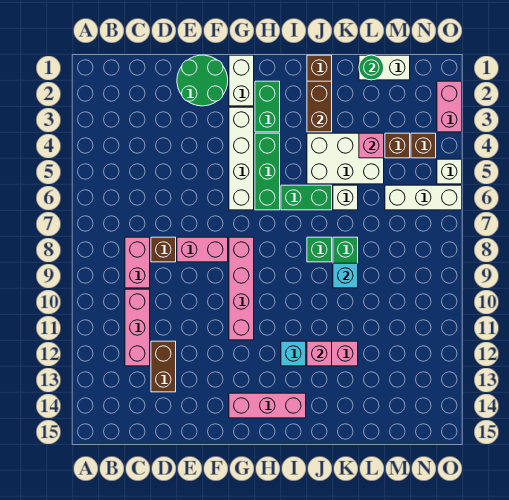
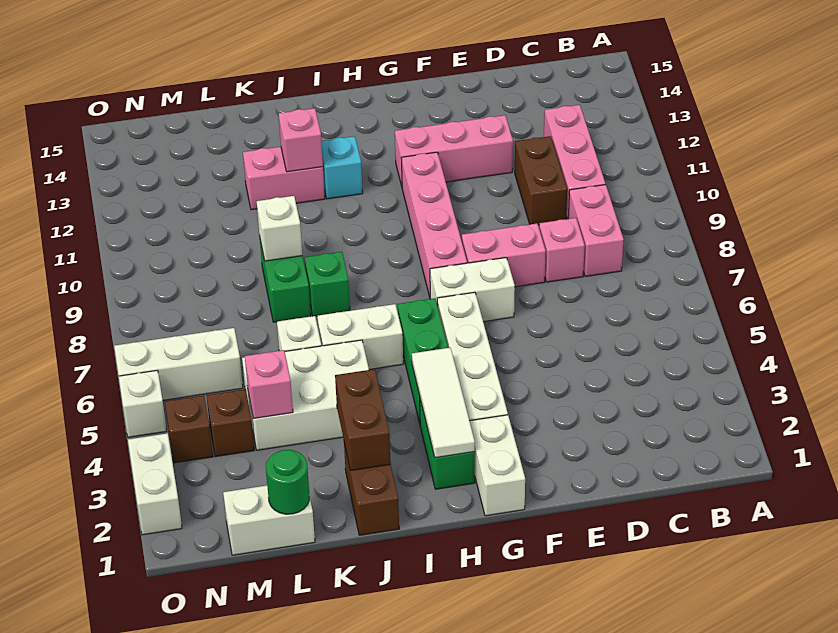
brown brick D8 level 1 -> pink brick D8 level 1
brown brick D12:D13 level 1 -> brown brick D10:D11 level 1
green round brick E1:F2 level 1 -> none
none -> white brick F7:G7 level 1
pink brick G14:I14 level 1 -> pink brick E12:G12 level 1
none -> white tile H2:H4 level 2
green brick I6:J6 level 1 -> white brick I6:J6 level 1
cyan brick K9 level 2 -> white brick K9 level 2
pink brick O2:O3 level 1 -> white brick O2:O3 level 1

